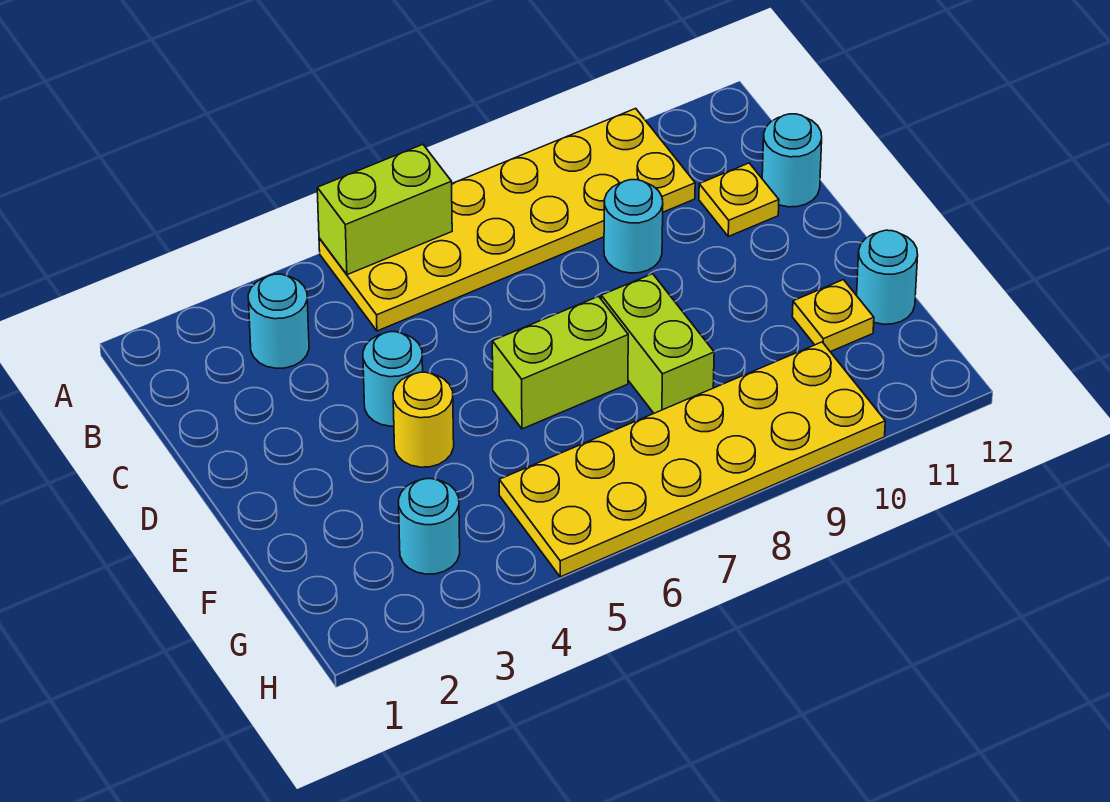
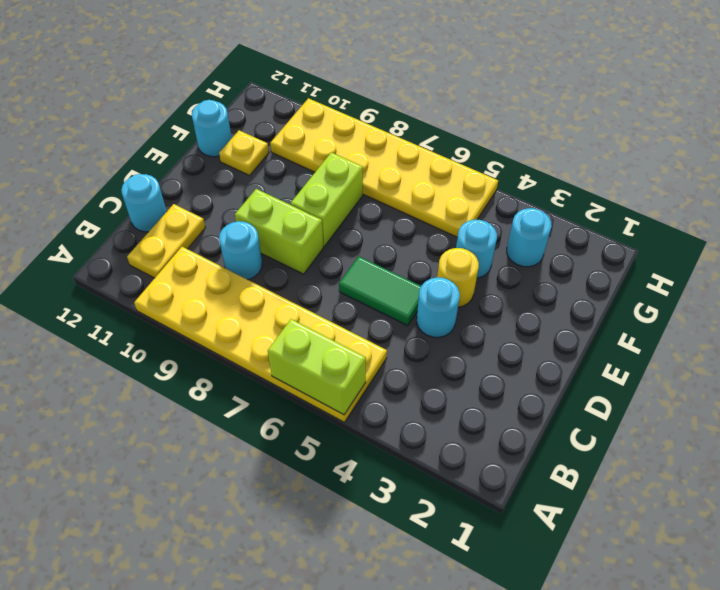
cyan round brick B3 level 1 -> cyan round brick F4 level 1
yellow plate C11 level 1 -> yellow plate B11:C11 level 1
none -> green tile D5:D6 level 1
lime brick E6:E7 level 1 -> lime brick D8:D9 level 1

